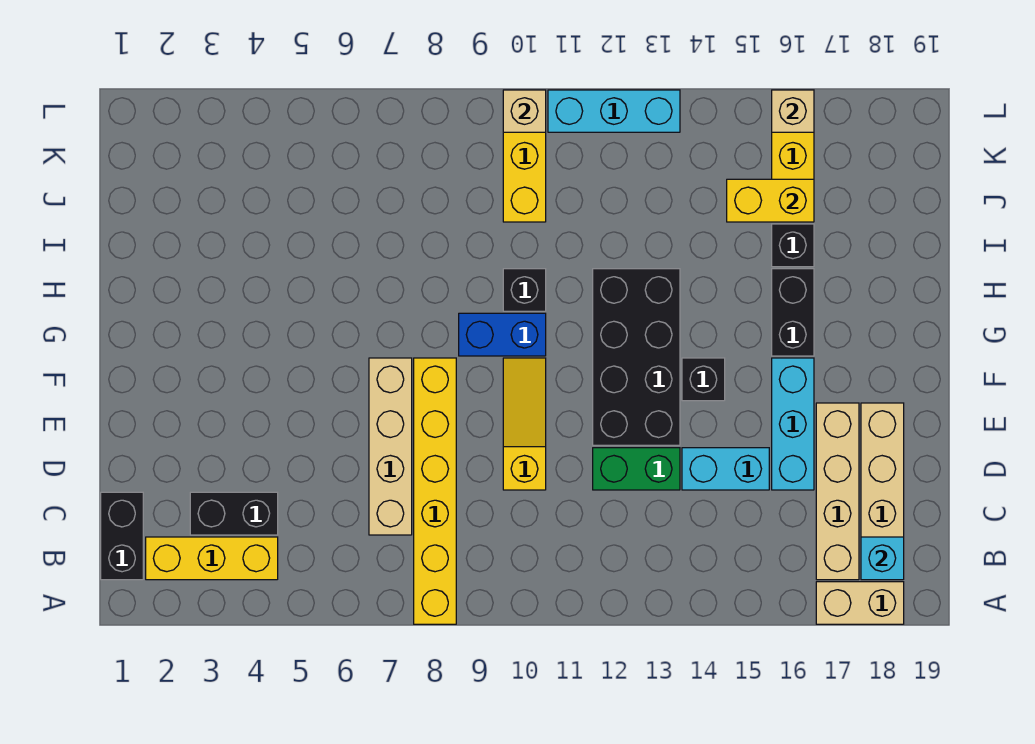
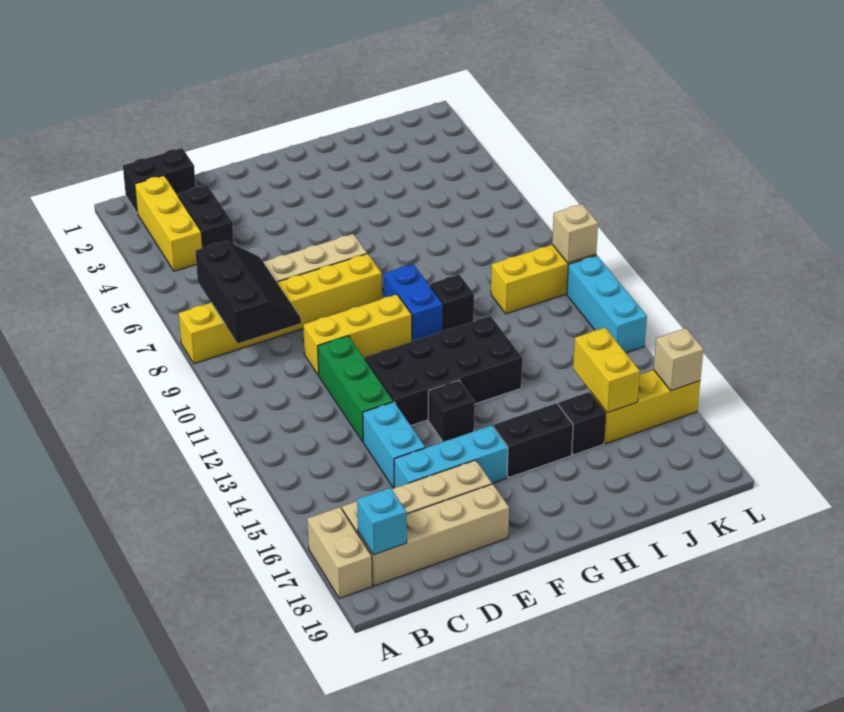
none -> black slope B7:C9 level 2 top B
yellow slope D10:F10 level 1 top D -> yellow brick D10:F10 level 1
green brick D12:D13 level 1 -> green brick D11:D13 level 1

